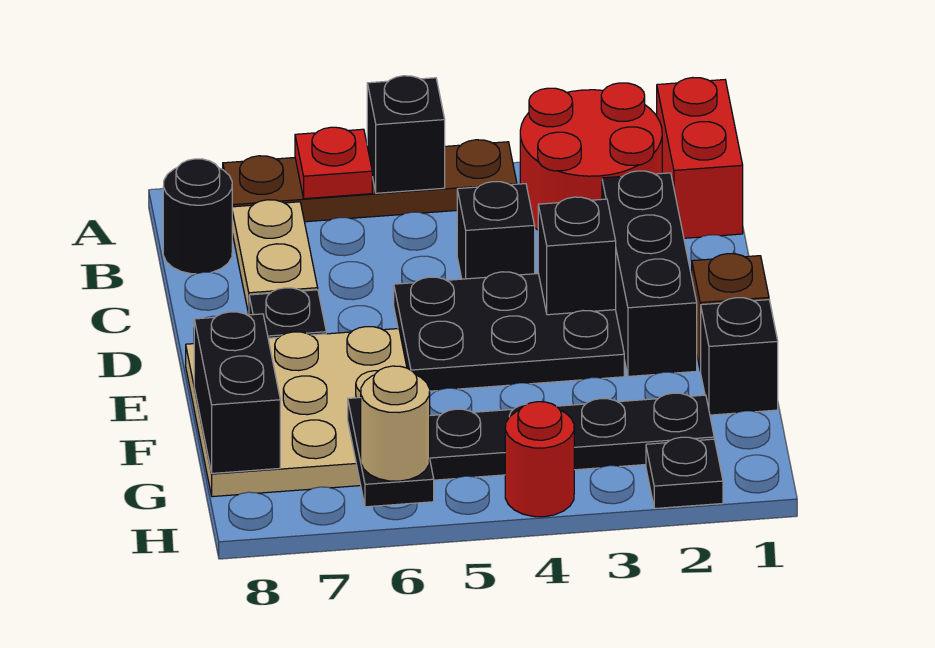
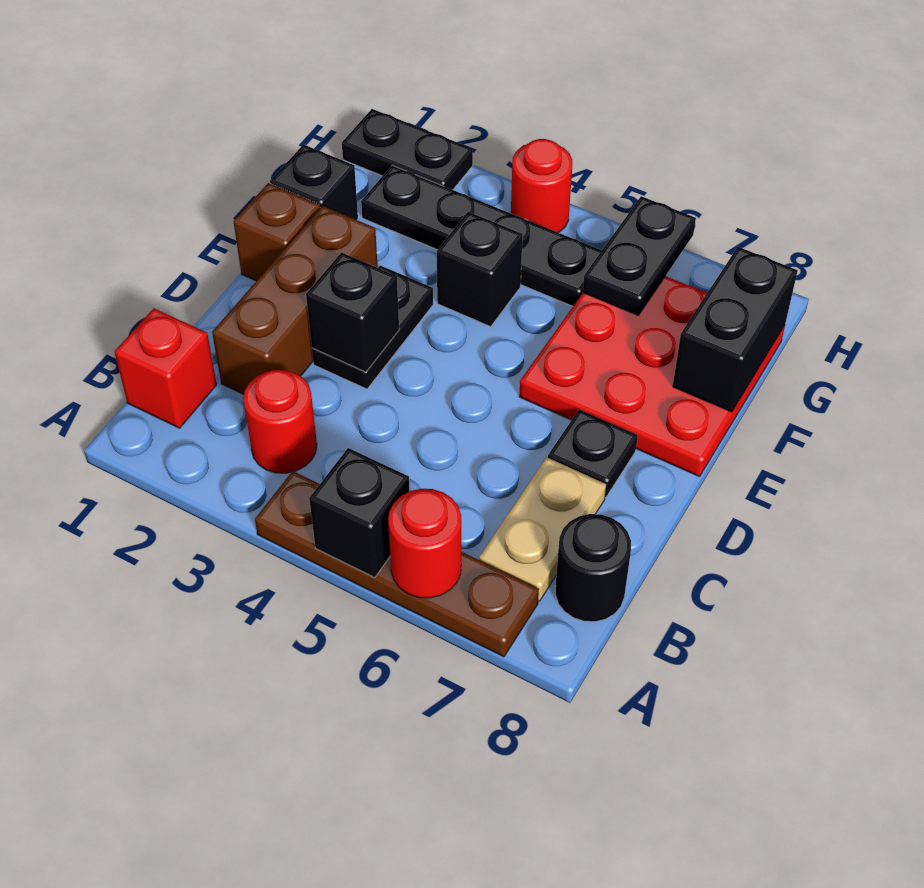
red brick A1:B1 level 1 -> red brick B1 level 1
red round brick A2:B3 level 1 -> red round brick B3 level 1
red plate A6 level 2 -> red round brick A6 level 2
black brick C2:E2 level 1 -> brown brick C2:E2 level 1
black brick C4 level 1 -> black brick F4 level 1
black plate D3:E5 level 1 -> black plate D3:E3 level 1
tan plate E6:G8 level 1 -> red plate E6:G8 level 1
black plate H2 level 1 -> black plate H1:H2 level 1
tan round brick H6 level 3 -> none

